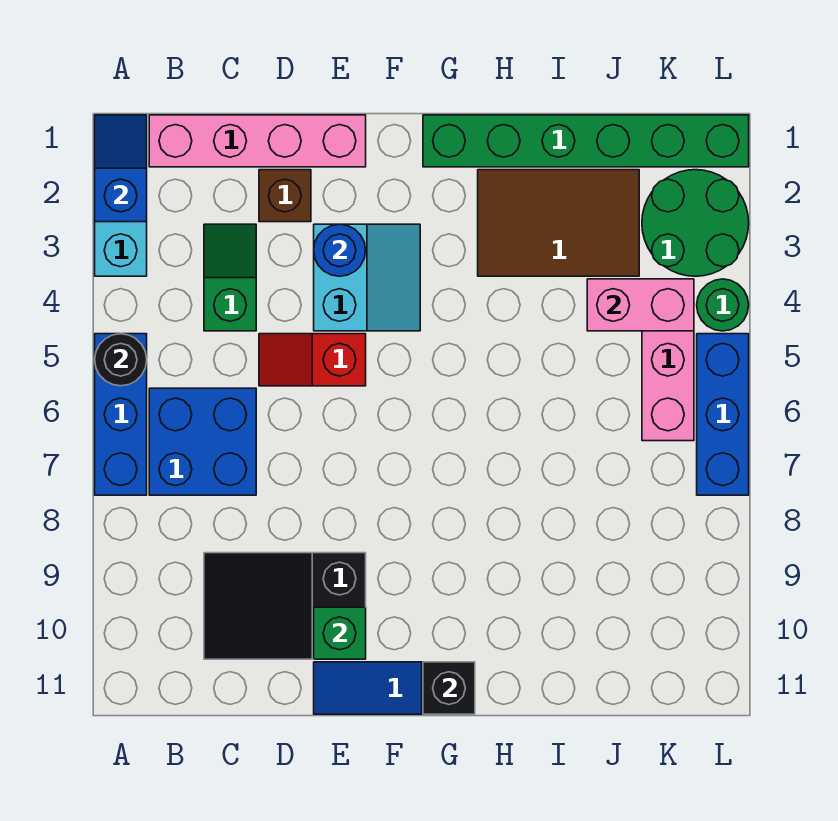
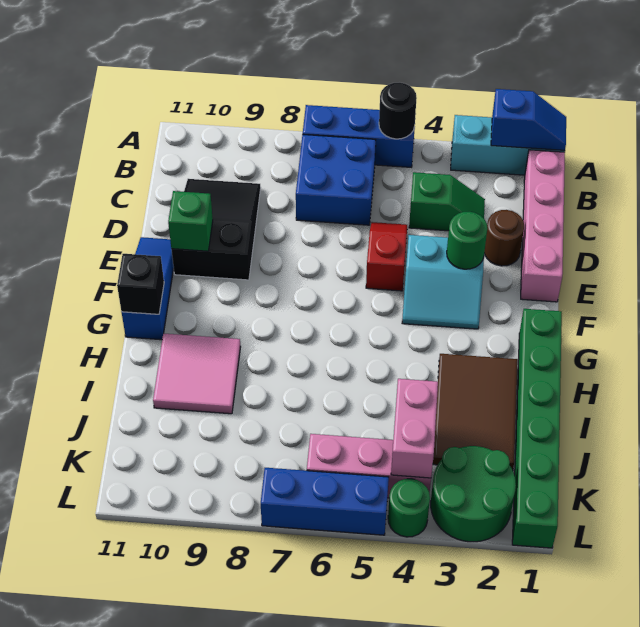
brown brick D2 level 1 -> brown round brick D2 level 1
blue round brick E3 level 2 -> green round brick E3 level 2
none -> pink tile H9:I10 level 1

